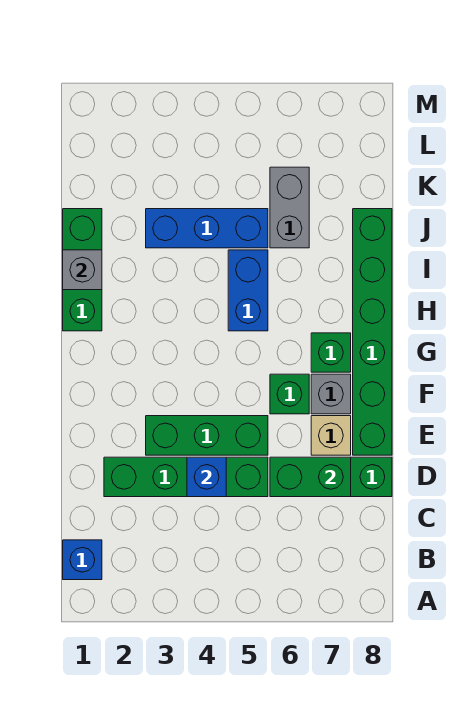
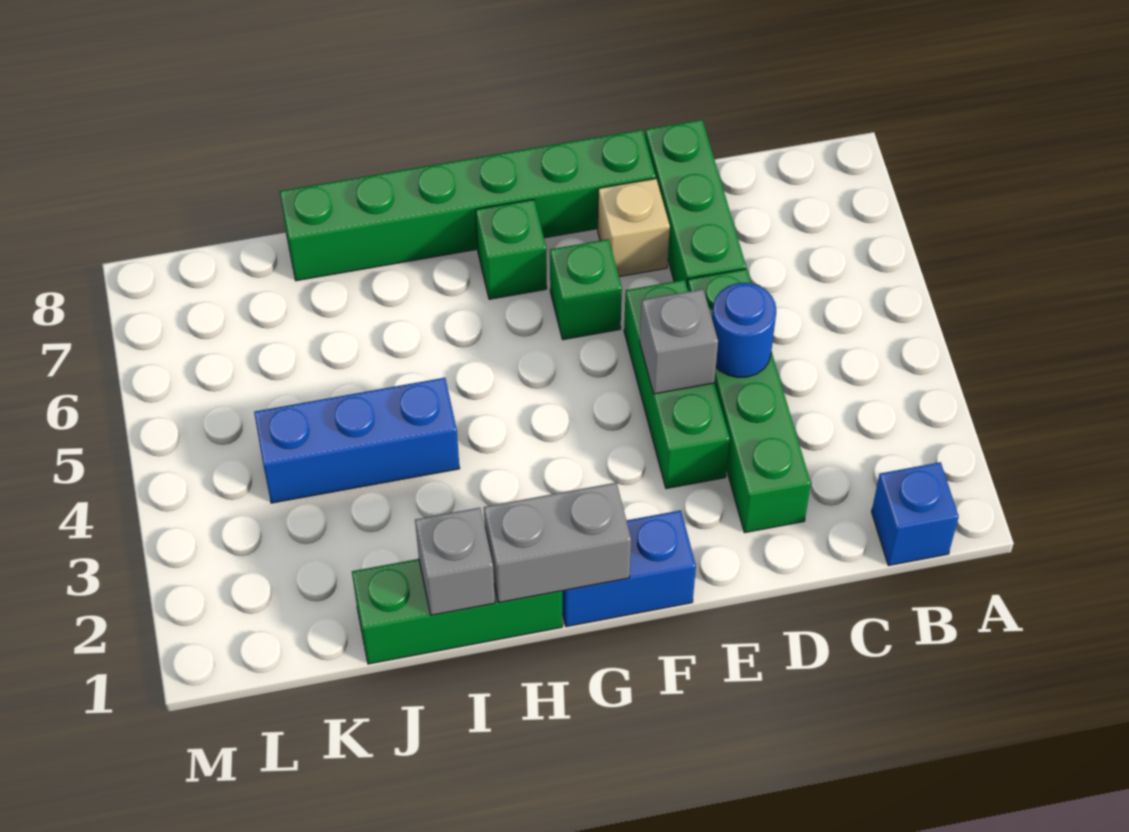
blue brick D4 level 2 -> blue round brick D4 level 2
green brick D6:D7 level 2 -> none
grey brick F7 level 1 -> grey brick E4 level 2
blue brick H5:I5 level 1 -> blue brick F1:G1 level 1
blue brick J3:J5 level 1 -> blue brick I4:K4 level 1
grey brick J6:K6 level 1 -> grey brick G1:H1 level 2

